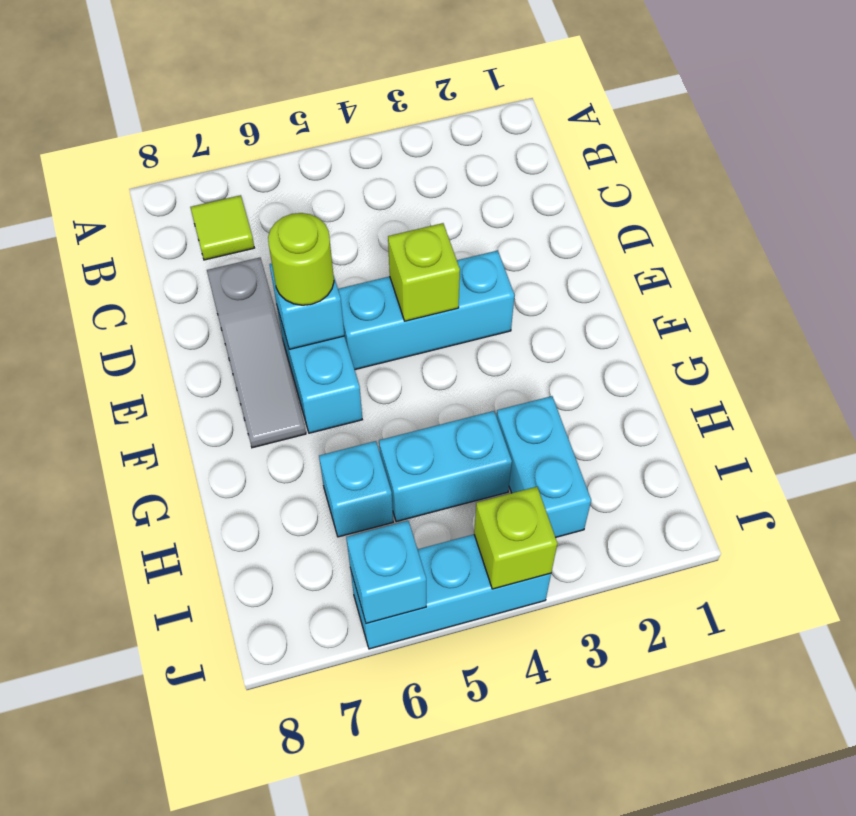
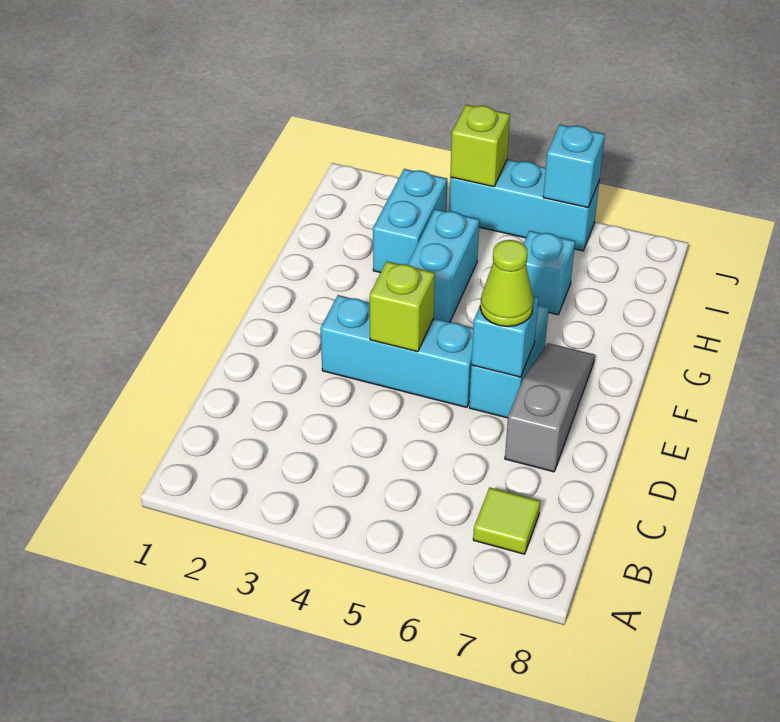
lime round brick E6 level 3 -> lime cone E6 level 3
cyan brick H4:H5 level 1 -> cyan brick G4:H4 level 1

